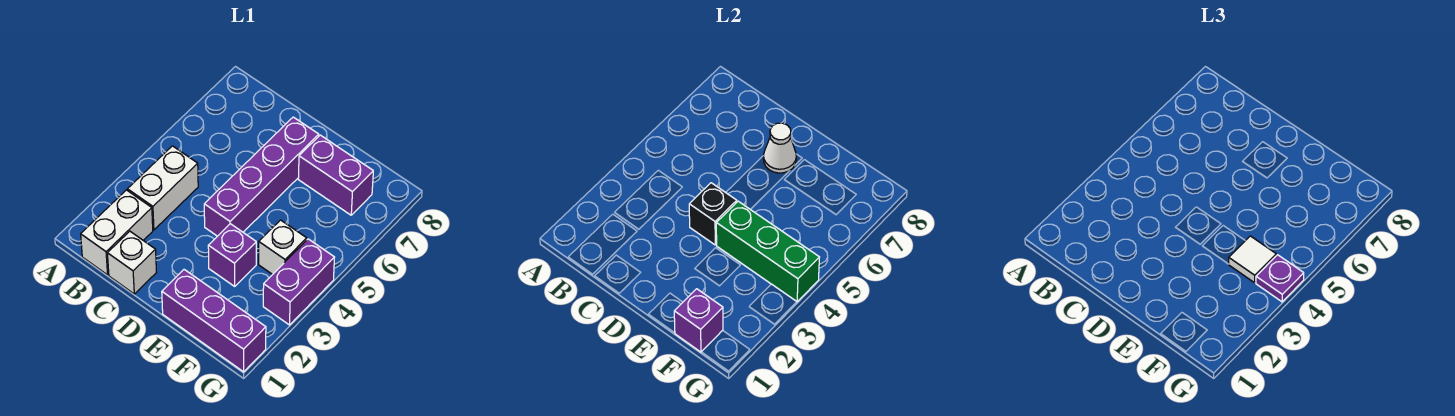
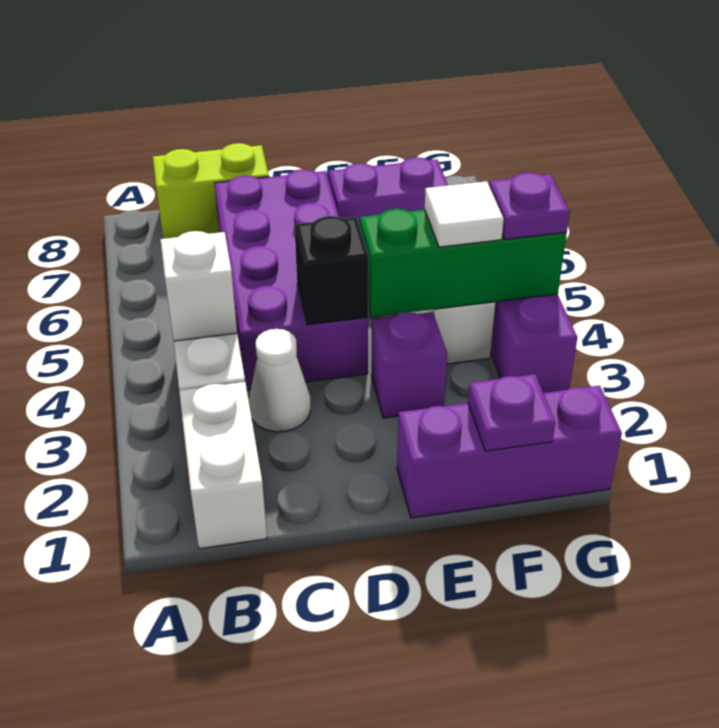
none -> lime brick B8:C8 level 1
white brick C1 level 1 -> white brick B4 level 2
purple brick D4:D7 level 1 -> purple brick C4:D7 level 1
white cone D7 level 2 -> white cone C3 level 1
purple brick F1 level 2 -> purple plate F1 level 2

